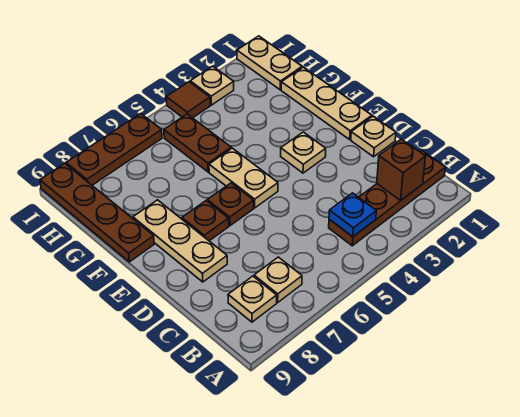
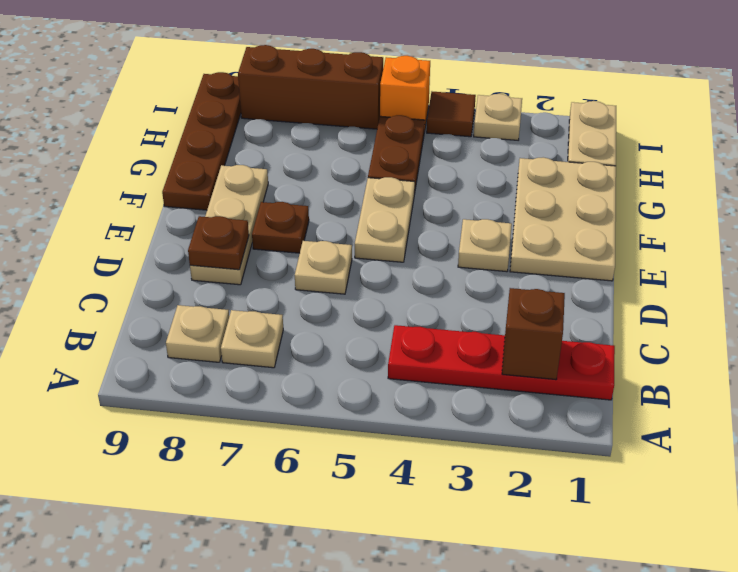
brown plate B1:B4 level 1 -> red plate B1:B4 level 1
blue plate B4 level 2 -> none
tan plate D1 level 1 -> tan plate D6 level 1
tan plate E1:G1 level 1 -> tan plate E1:G2 level 1
brown plate E6 level 1 -> brown plate D8 level 2
none -> orange brick I5 level 1
brown plate I6:I8 level 1 -> brown brick I6:I8 level 1

